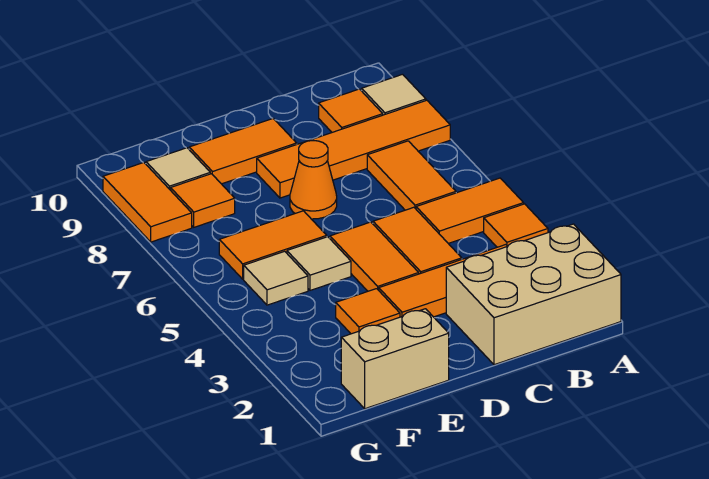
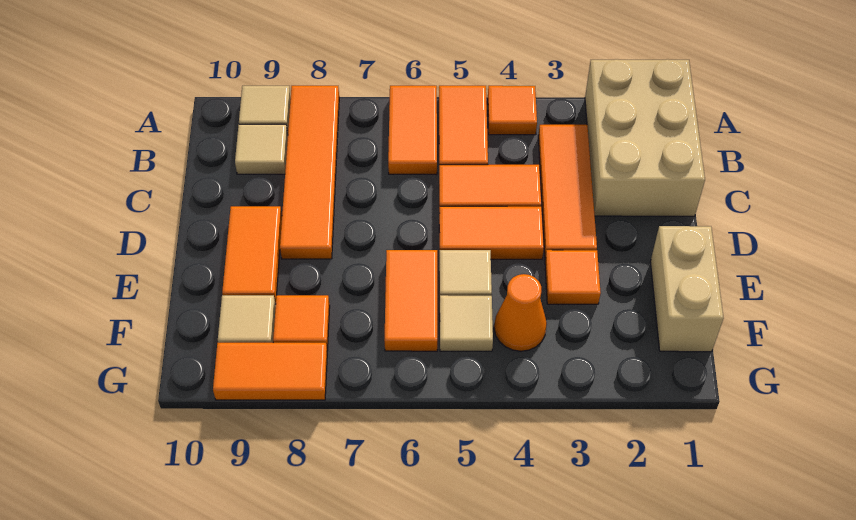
orange tile B6:B7 level 1 -> orange tile A6:B6 level 1
orange tile B9 level 1 -> tan tile B9 level 1
orange cone D7 level 1 -> orange cone F4 level 1

